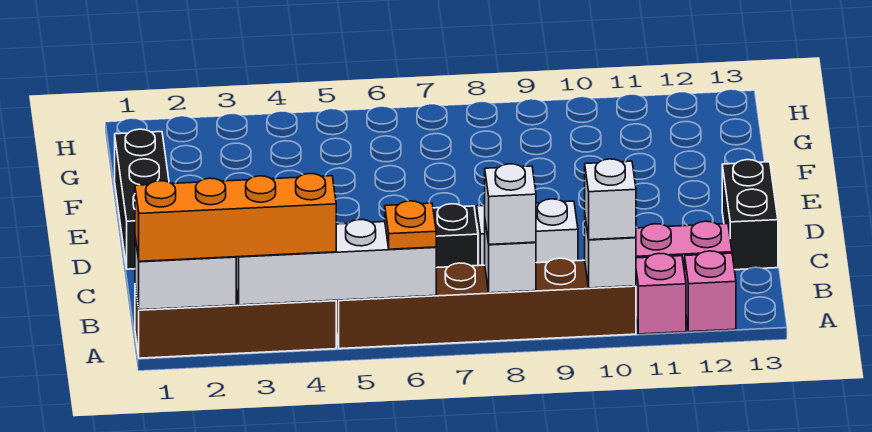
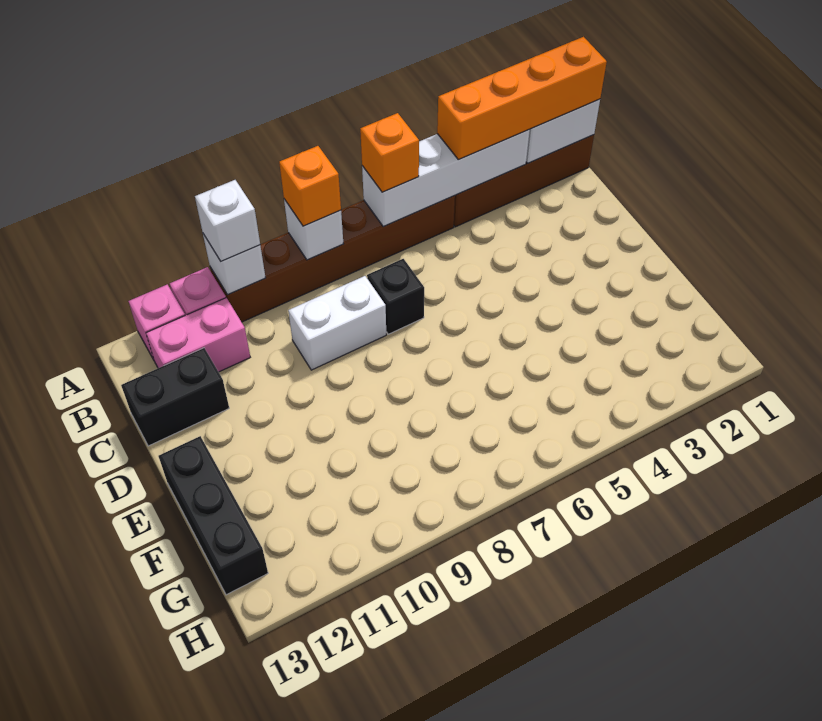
orange plate A6 level 3 -> orange brick A6 level 3
white brick A8 level 3 -> orange brick A8 level 3
black brick C13:D13 level 1 -> black brick C12:C13 level 1
black brick D1:F1 level 1 -> black brick E13:G13 level 1

